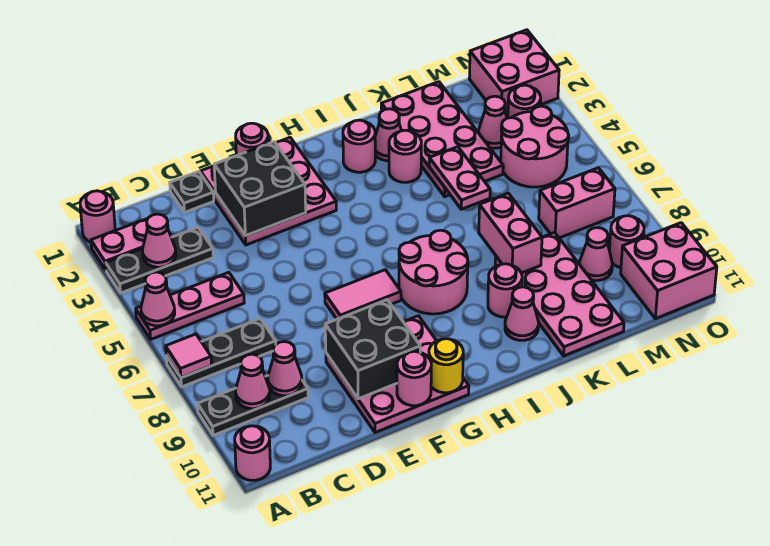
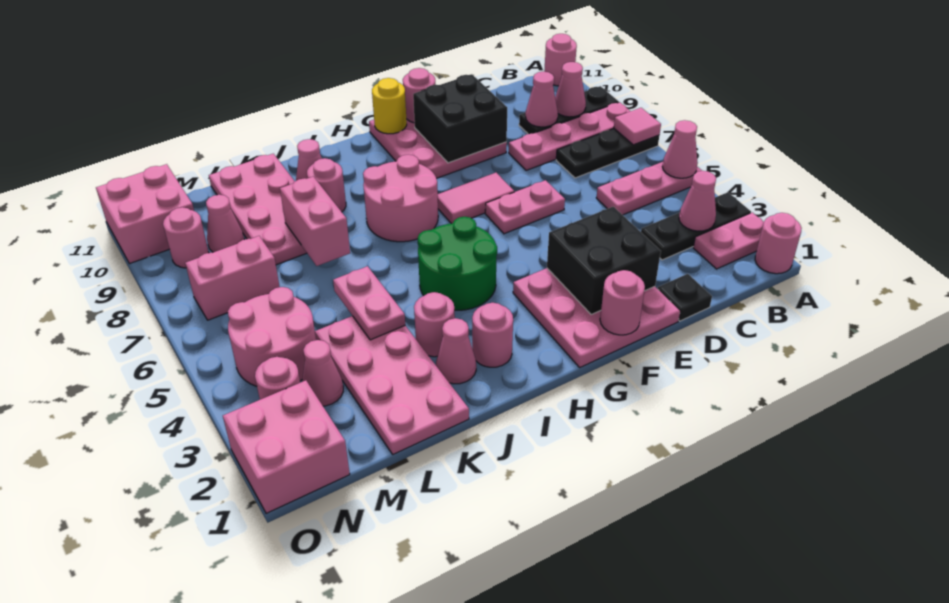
none -> pink plate A8:D8 level 1
none -> pink plate E6:F6 level 1
none -> green round brick H4:I5 level 1

